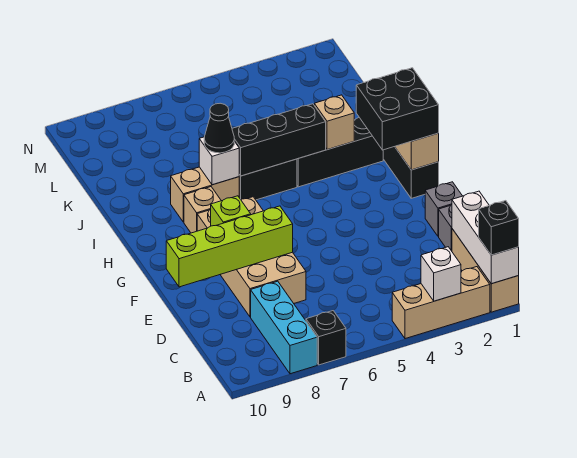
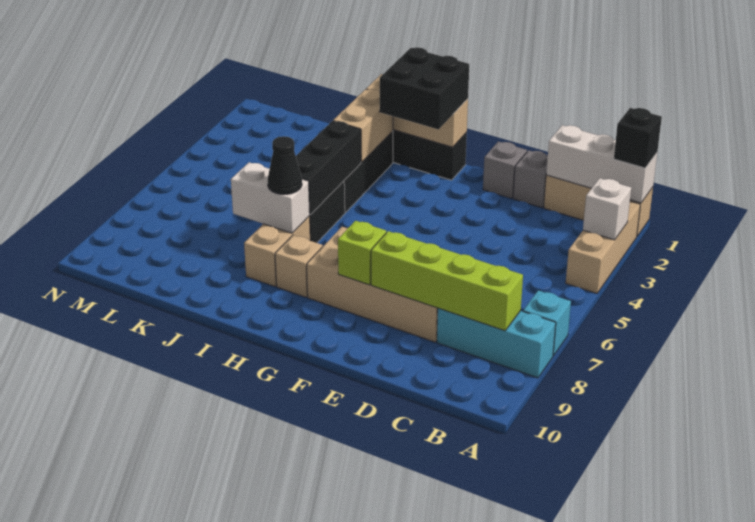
black brick A7 level 1 -> cyan brick A7 level 1
lime brick E7:E10 level 2 -> lime brick B8:E8 level 2
tan brick I3 level 2 -> tan brick I2:I3 level 2
white brick I7 level 2 -> white brick I7:J7 level 2

